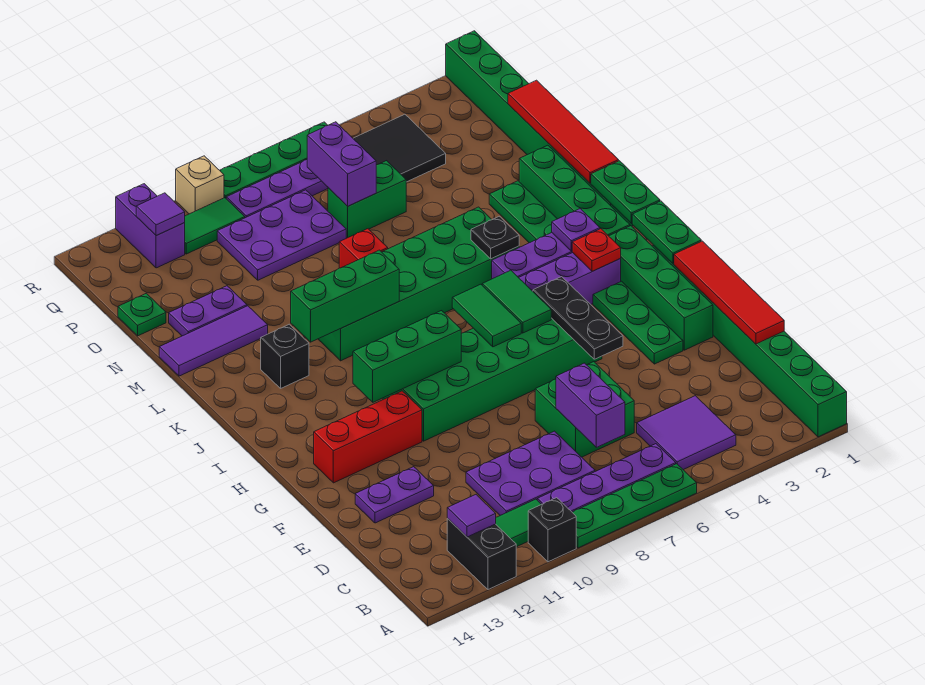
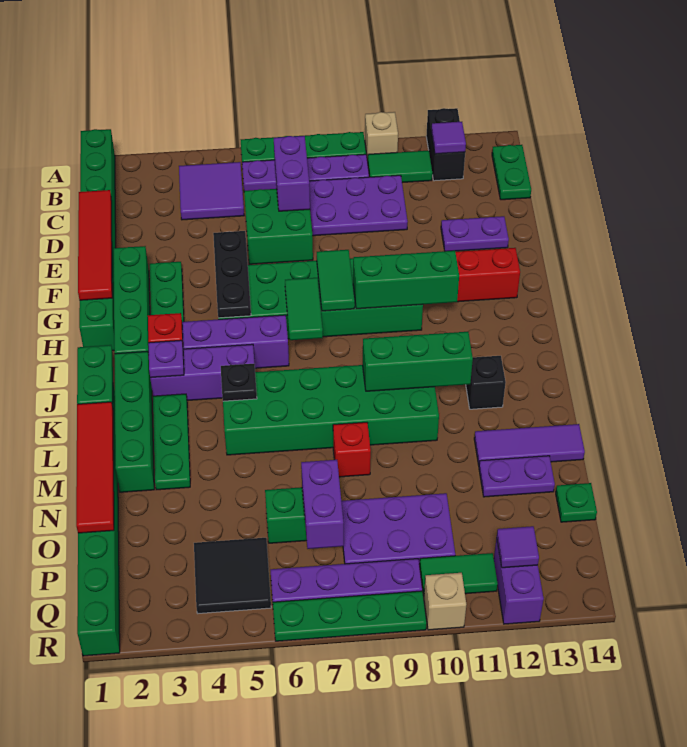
black brick A10 level 1 -> tan brick A10 level 1
green plate H1:I1 level 2 -> green plate B14:C14 level 1
green tile H6:I6 level 2 -> green tile G8:H8 level 2

